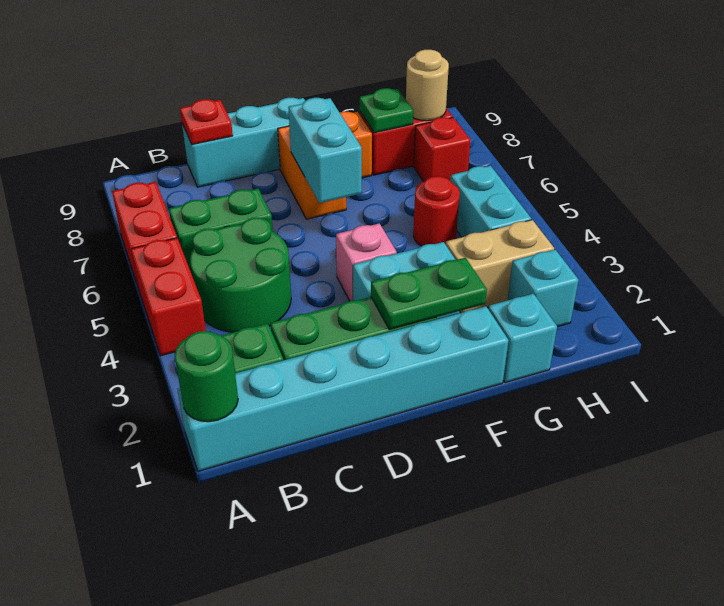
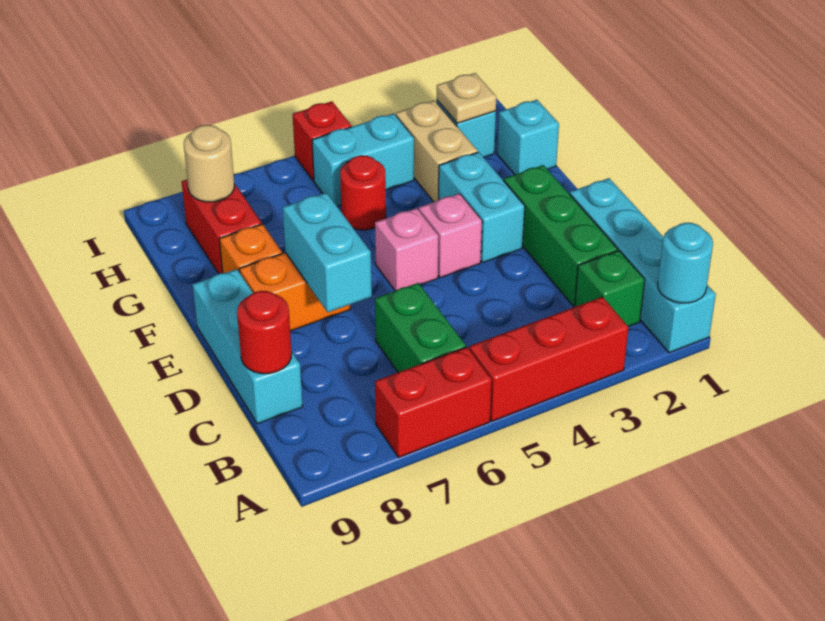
cyan brick A1:F1 level 1 -> cyan brick A1:D1 level 1
green round brick A1 level 2 -> cyan round brick A1 level 2
red brick A4:A5 level 1 -> red brick A3:A5 level 1
green round brick B4:C5 level 1 -> none
red plate C9 level 2 -> red round brick C9 level 2
green plate E2:F2 level 2 -> none
none -> pink brick E5 level 1
cyan brick E6:E7 level 2 -> cyan brick D7:E7 level 2
green plate G8 level 2 -> none
none -> tan plate H2 level 2
red brick H7 level 1 -> red brick I5 level 1

